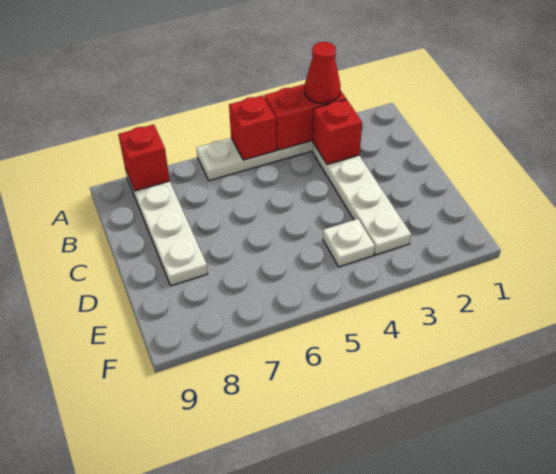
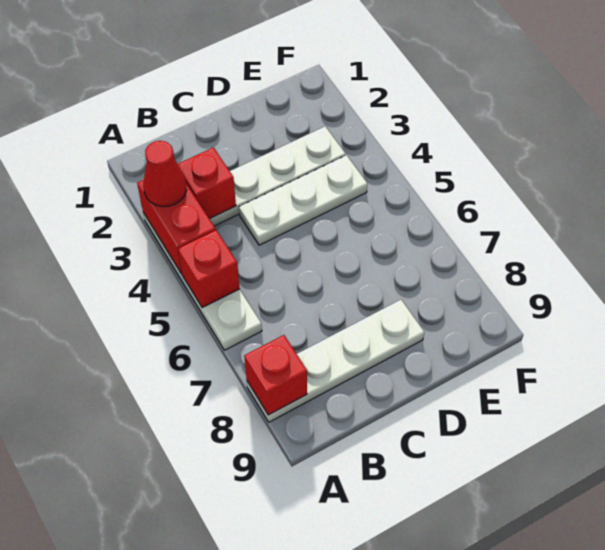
white plate E4 level 1 -> white plate C4:E4 level 1

